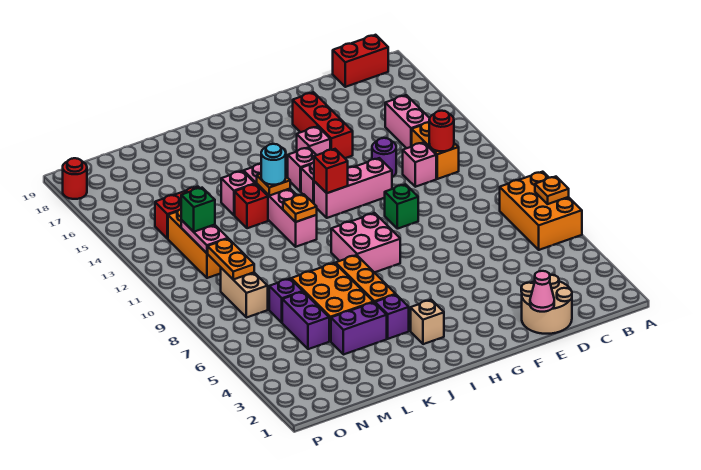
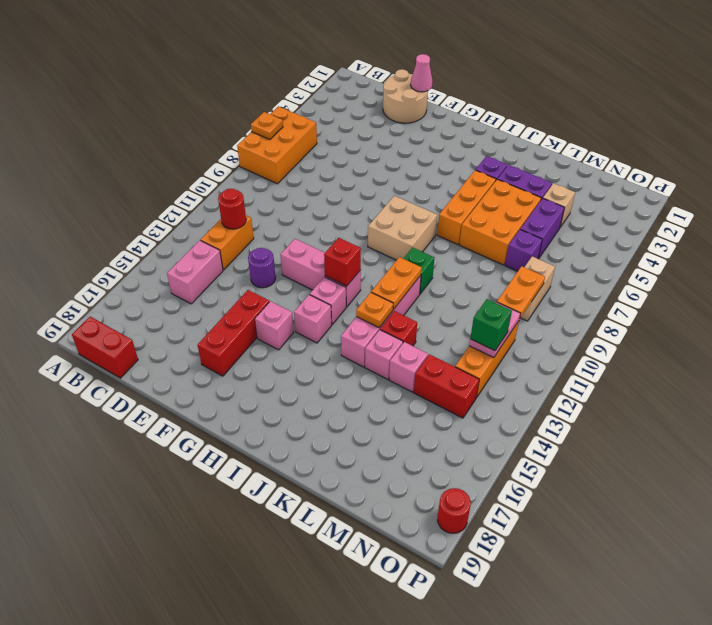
pink brick D12 level 1 -> pink brick L14 level 1
green brick F10 level 1 -> green brick J10 level 1
pink brick H8:I9 level 1 -> tan brick H8:I9 level 1
tan brick I3 level 1 -> tan brick M4 level 1
orange plate J11 level 2 -> orange plate J11:J12 level 2
cyan round brick J13 level 3 -> none

